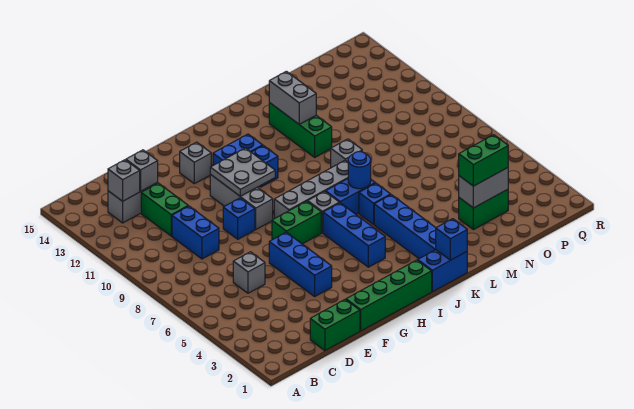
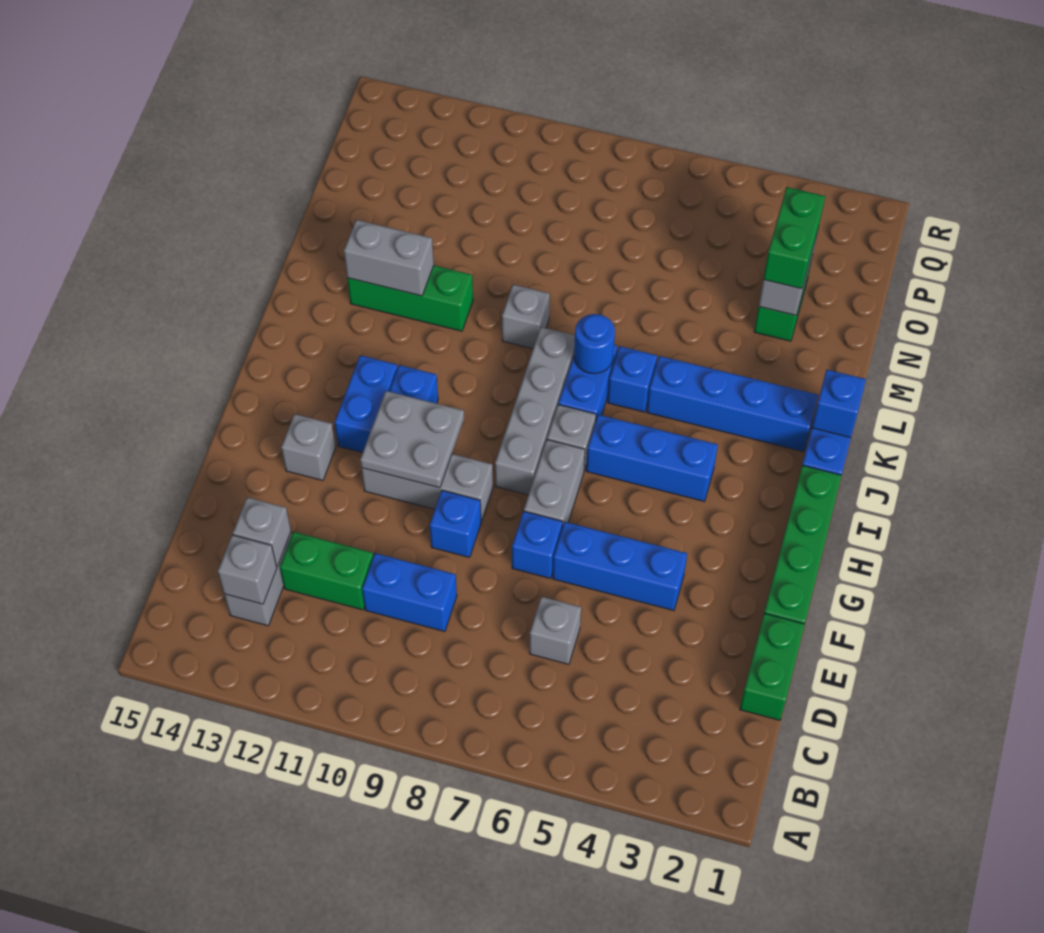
none -> blue brick F7 level 1
green brick G7:H7 level 1 -> grey brick G7:H7 level 1

